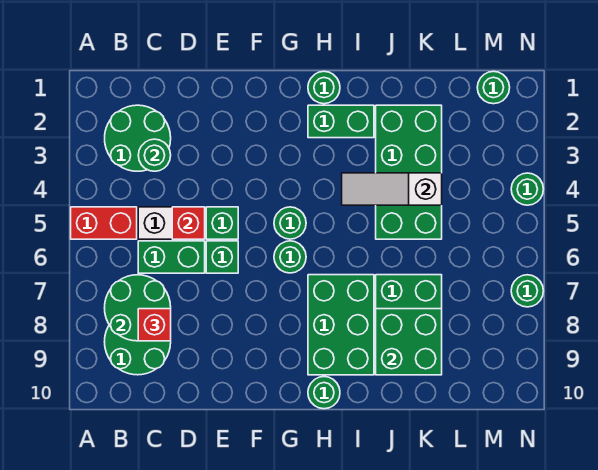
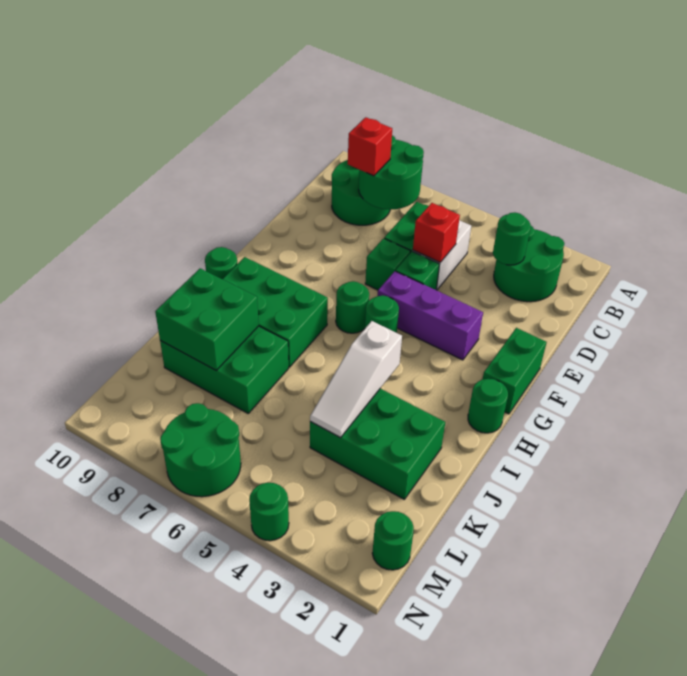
red brick A5:B5 level 1 -> none
none -> purple brick F3:F5 level 1
green brick H2:I2 level 1 -> green brick F1:G1 level 1
white slope I4:K4 level 2 top K -> white slope I4:K4 level 2 top I
green brick J2:K5 level 1 -> green brick J2:K4 level 1
green round brick N7 level 1 -> green round brick M6:N7 level 1

